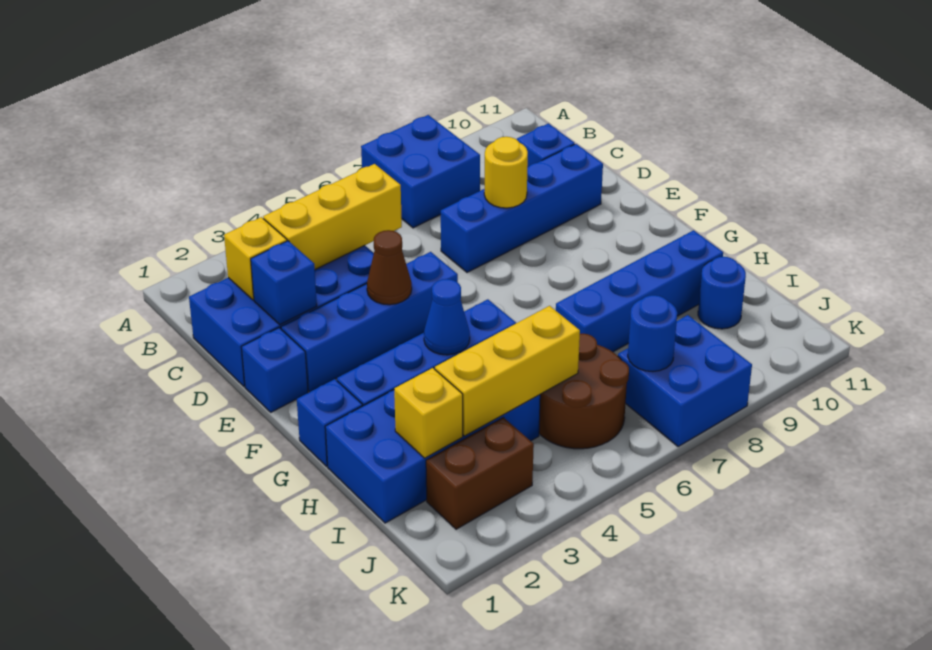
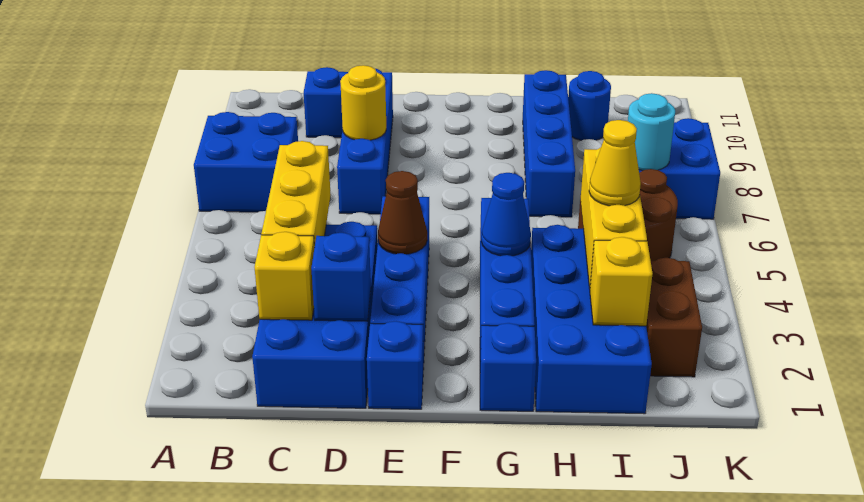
none -> yellow cone I4 level 3
blue round brick J7 level 2 -> cyan round brick J7 level 2

